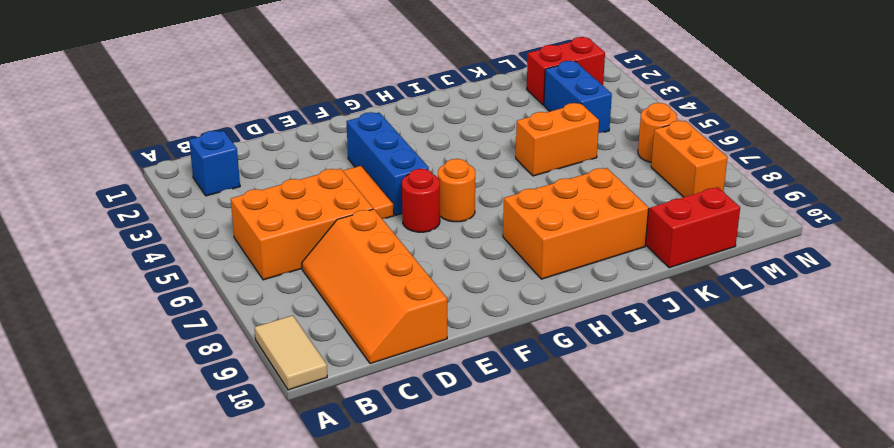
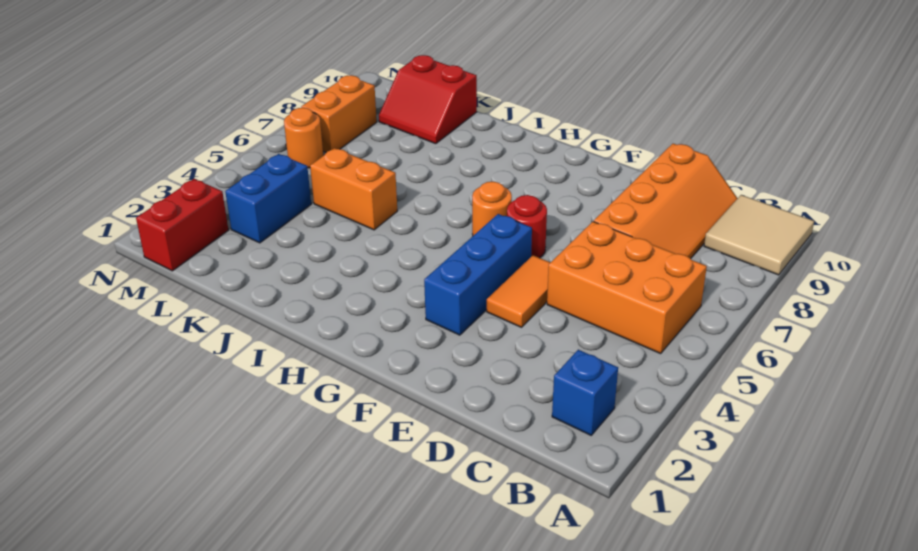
tan tile A9:A10 level 1 -> tan tile A9:B10 level 1
orange brick H8:J9 level 1 -> none
red brick L2:M2 level 1 -> red brick M1:M2 level 1

